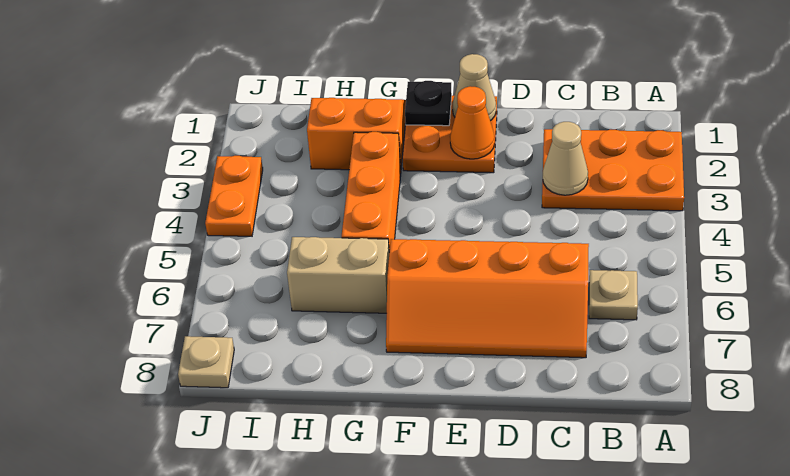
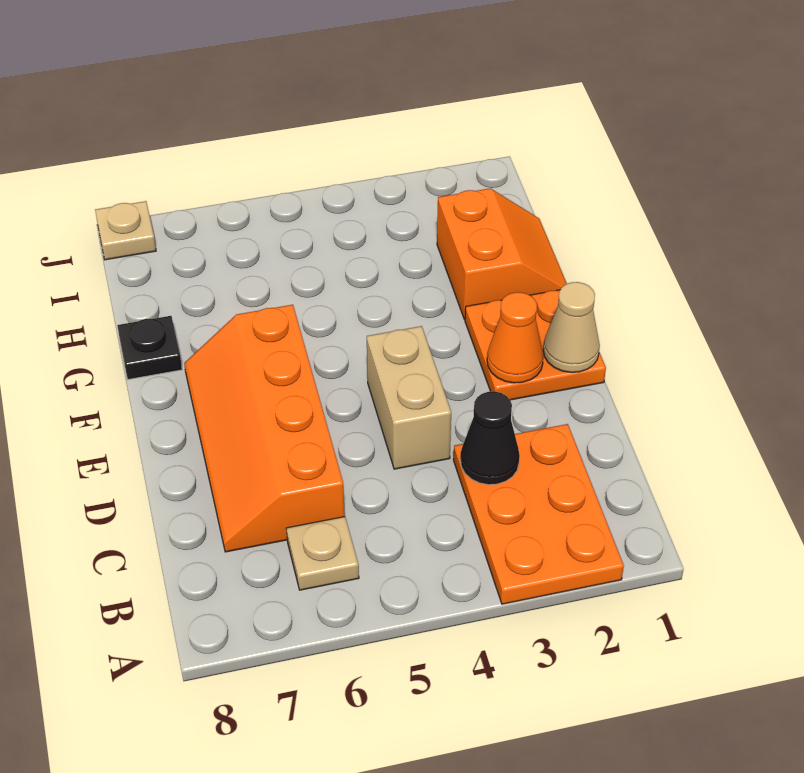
tan cone C3 level 2 -> black cone C3 level 2
black plate F1 level 2 -> black plate G8 level 1
orange brick G3:G5 level 1 -> none
tan brick G6:H6 level 1 -> tan brick D4:E4 level 1
orange plate J3:J4 level 1 -> none

